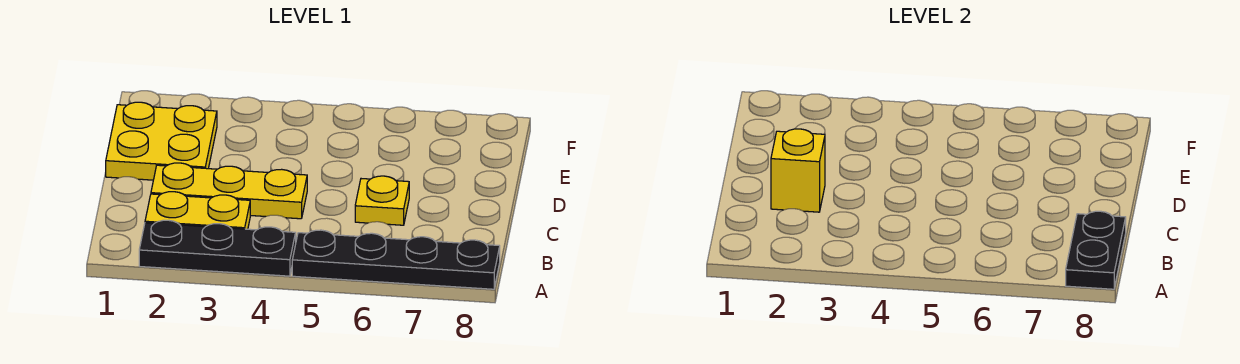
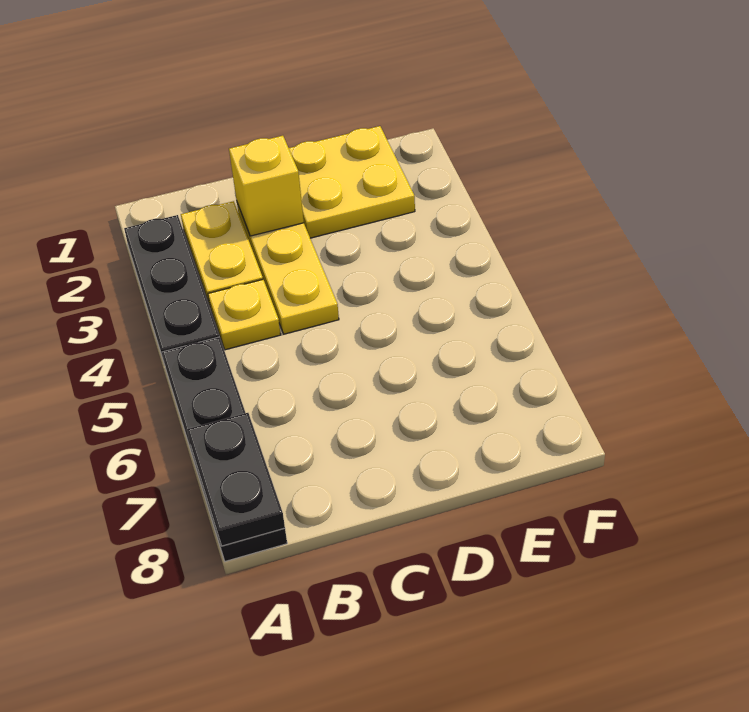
black plate A8:B8 level 2 -> black plate A7:A8 level 2
yellow plate C6 level 1 -> yellow plate B4 level 1

